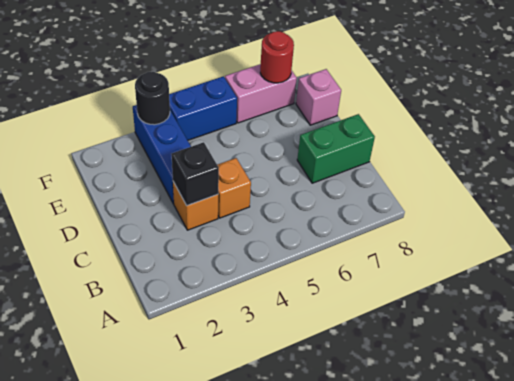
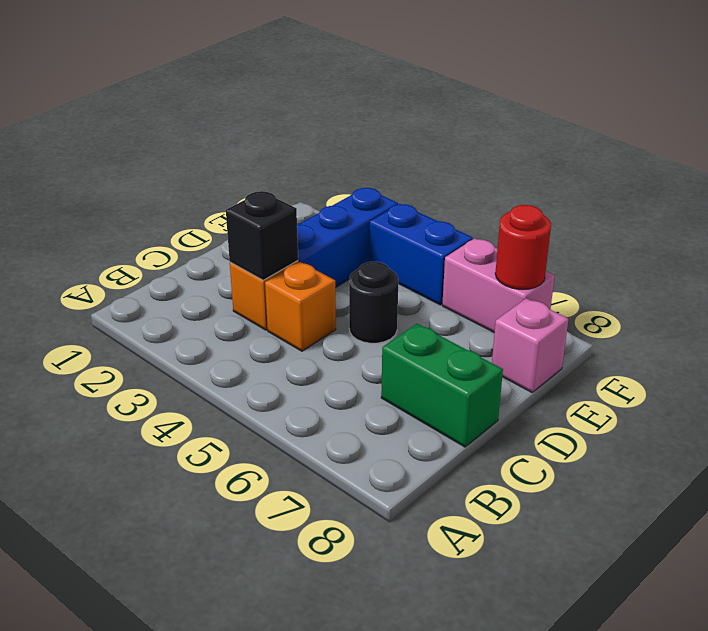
black round brick F3 level 2 -> black round brick D5 level 1

